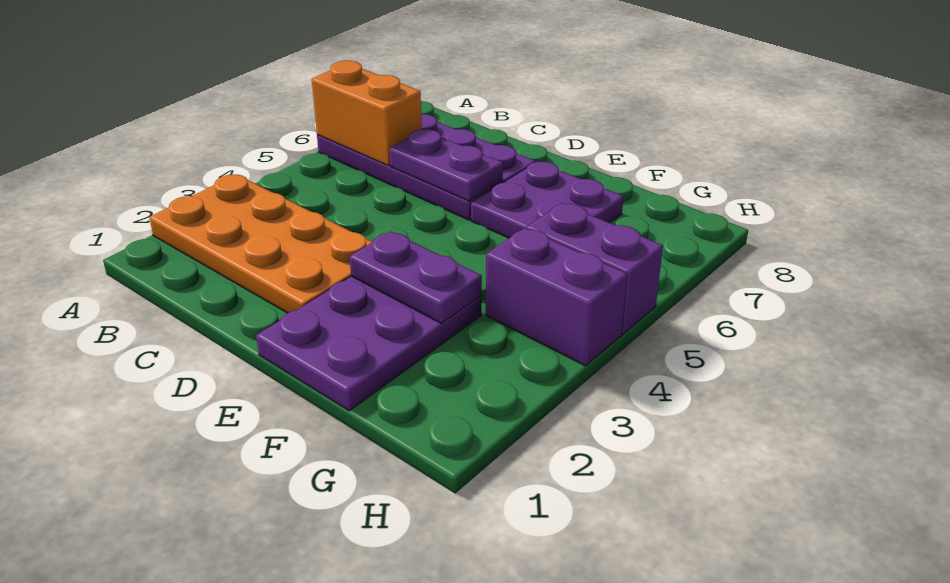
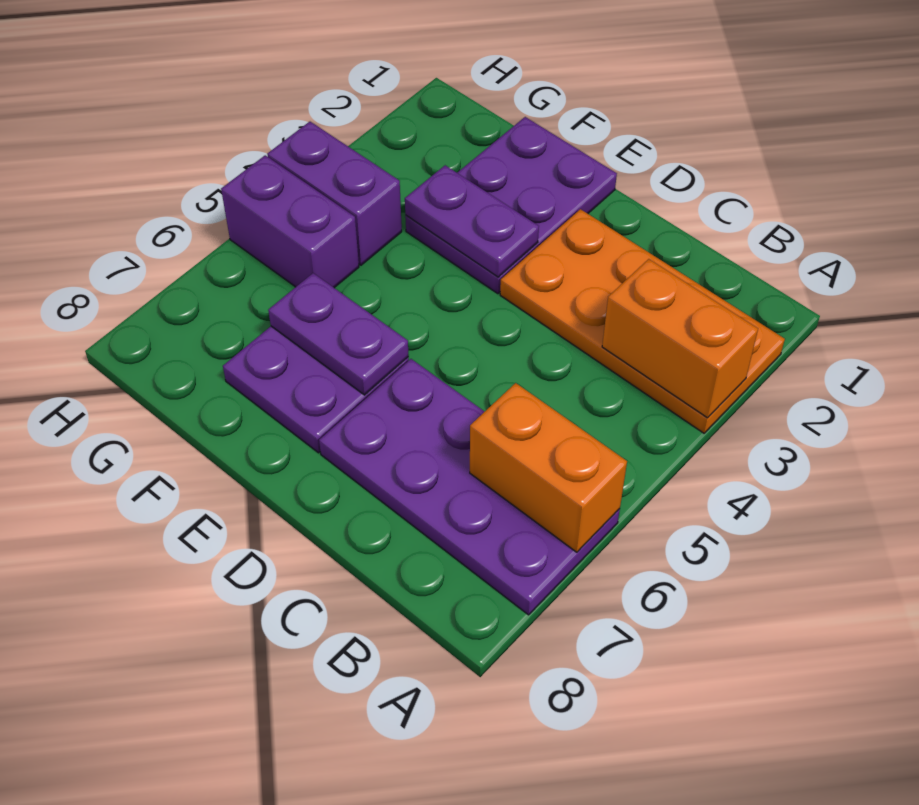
none -> orange brick A3:B3 level 2
purple plate C6:D6 level 2 -> purple plate E6:F6 level 2

